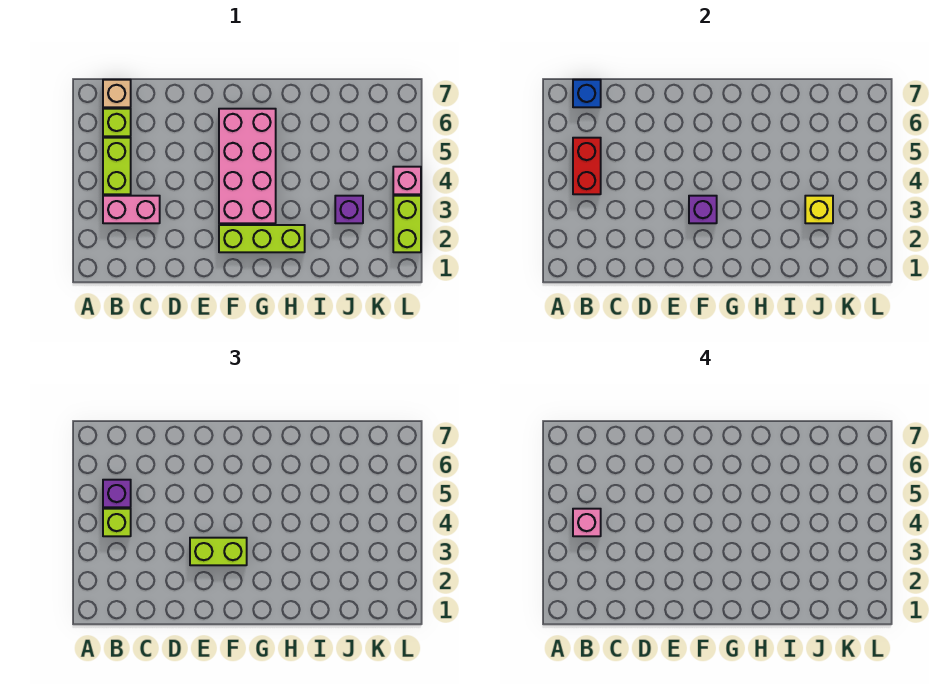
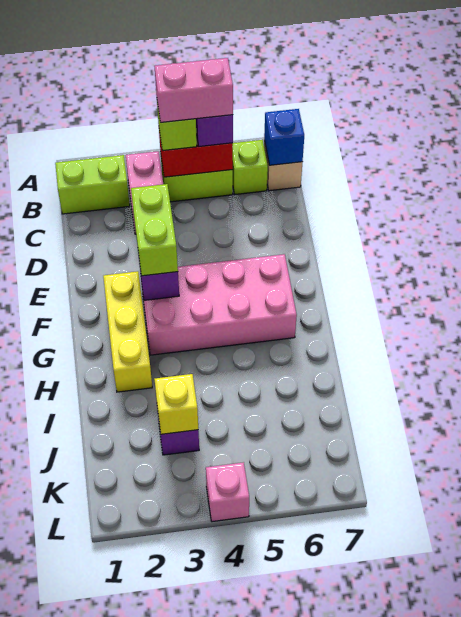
pink brick B4 level 4 -> pink brick B4:B5 level 4
lime brick F2:H2 level 1 -> yellow brick F2:H2 level 1
lime brick L2:L3 level 1 -> lime brick B1:B2 level 1

